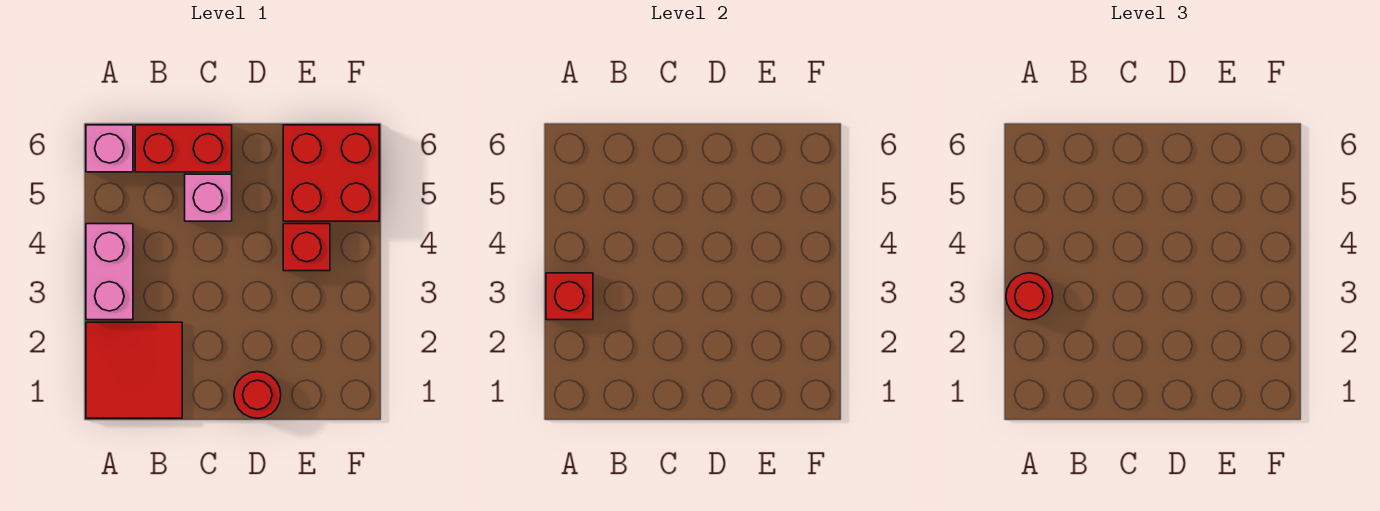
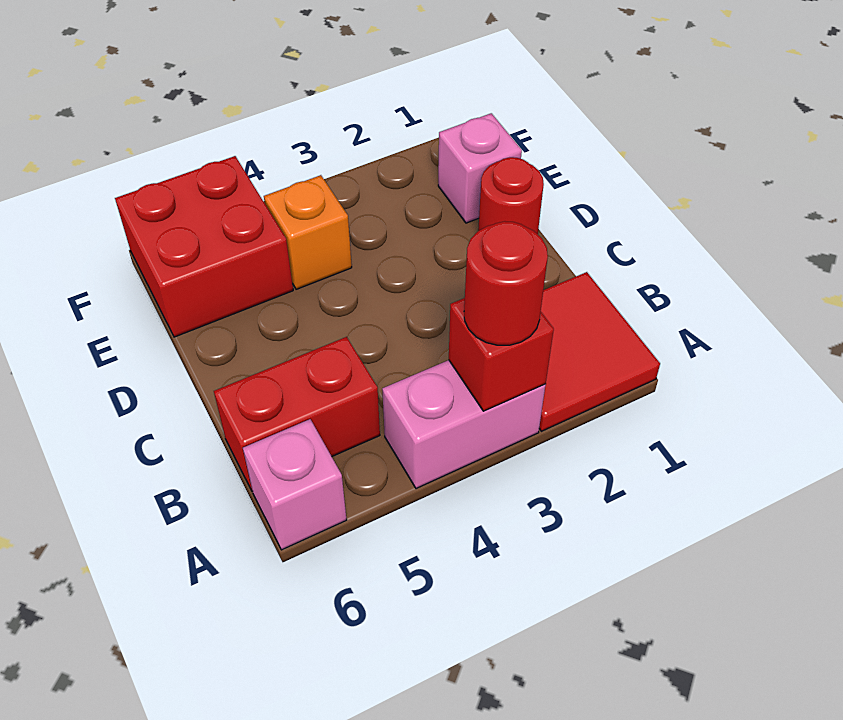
red brick B6:C6 level 1 -> red brick B5:B6 level 1
pink brick C5 level 1 -> pink brick E1 level 1
red brick E4 level 1 -> orange brick E4 level 1

